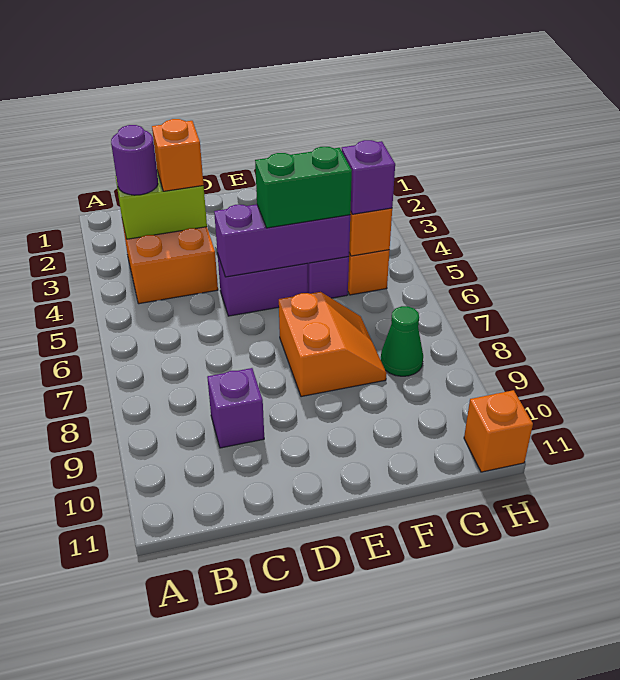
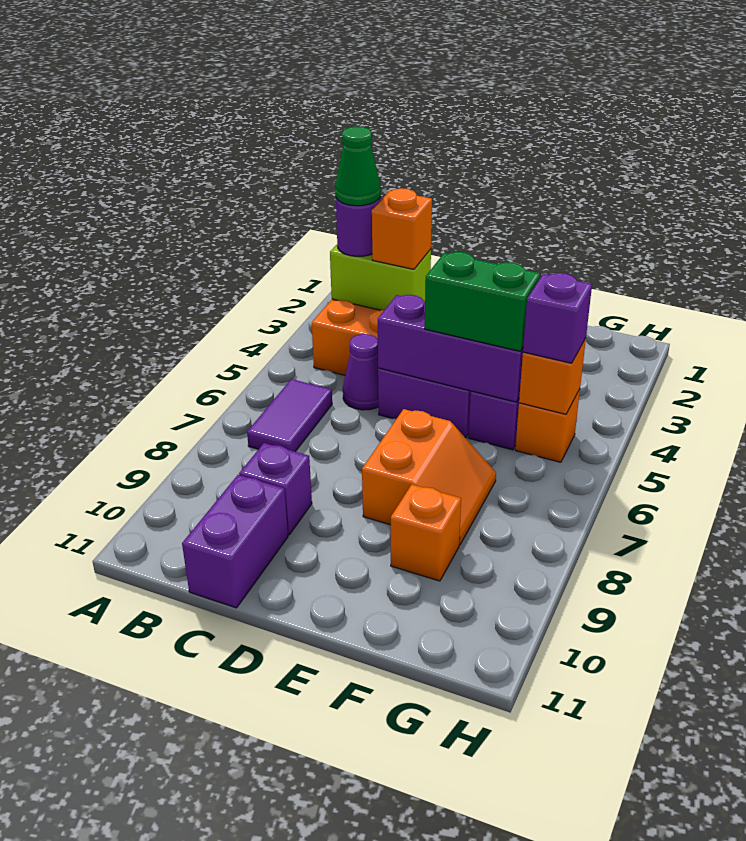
none -> purple tile B6:B7 level 1
none -> purple cone C5 level 1
none -> purple brick C10:C11 level 1
green cone G8 level 1 -> green cone B3 level 4
orange brick H11 level 1 -> orange brick F9 level 1

